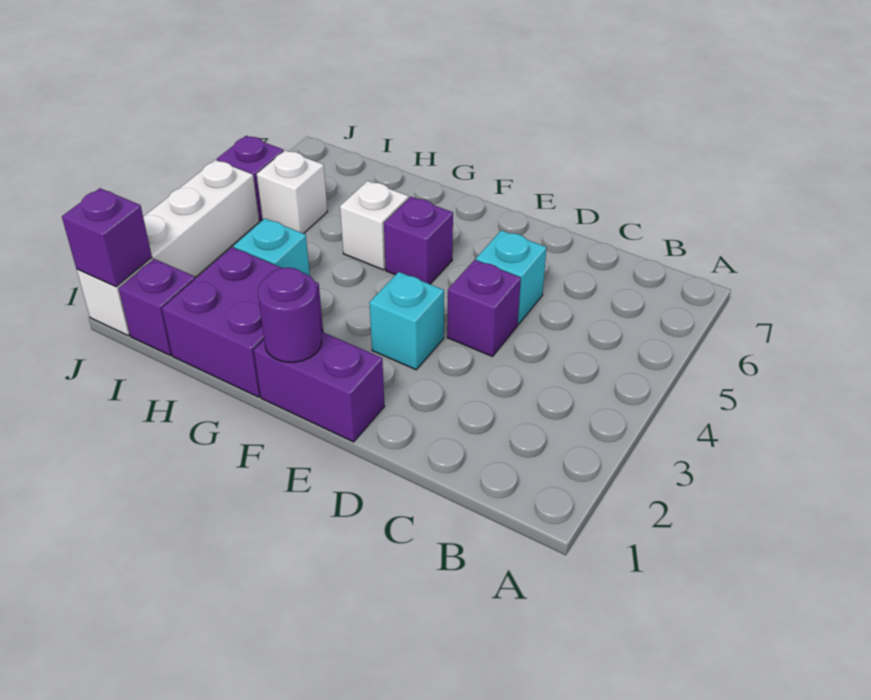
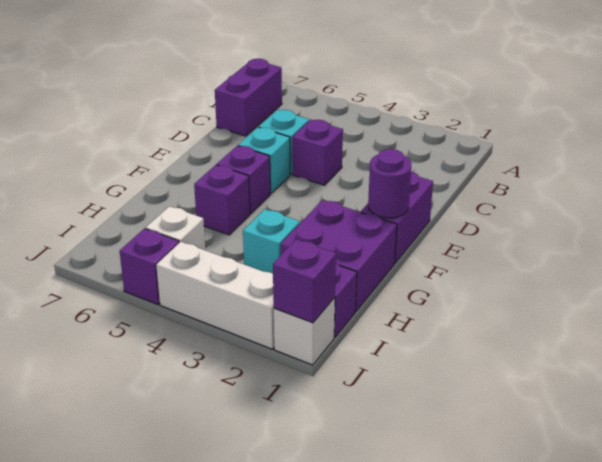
none -> purple brick B7:C7 level 1
cyan brick E3 level 1 -> cyan brick E5 level 1
white brick G5 level 1 -> purple brick G5 level 1

